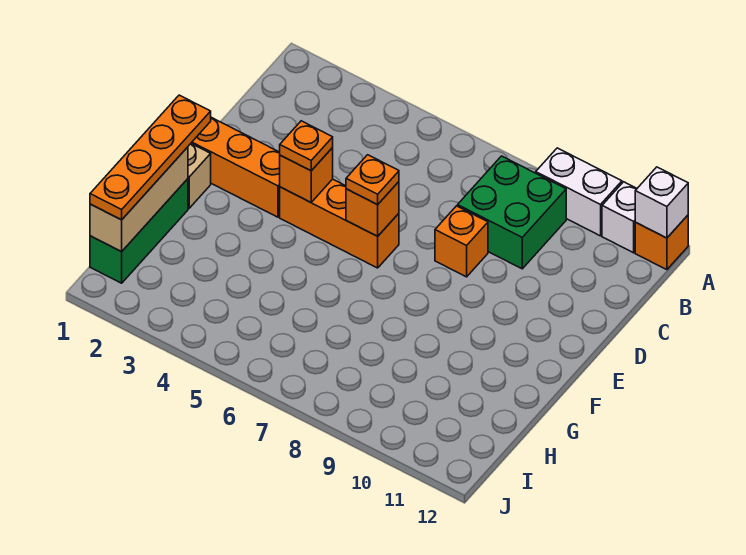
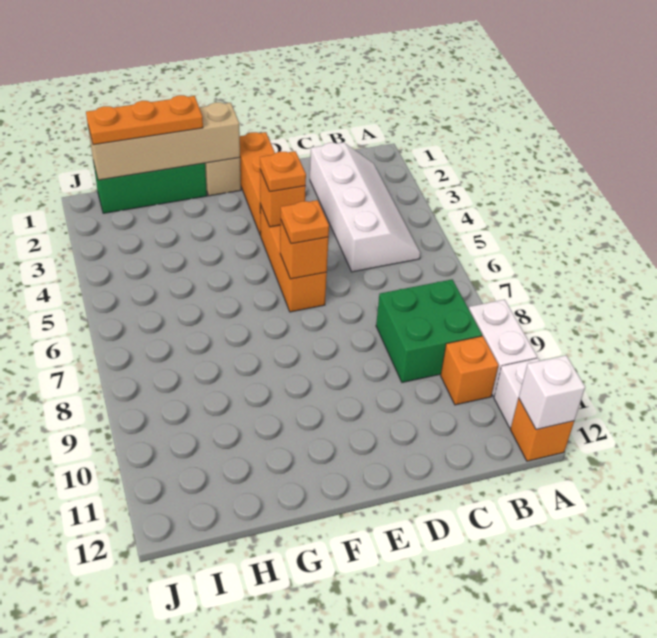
none -> white slope B2:C5 level 1 top C
orange brick D8 level 1 -> orange brick B10 level 1
orange plate F1:I1 level 3 -> orange plate G1:I1 level 3
tan brick G1:I1 level 2 -> tan brick F1:I1 level 2

